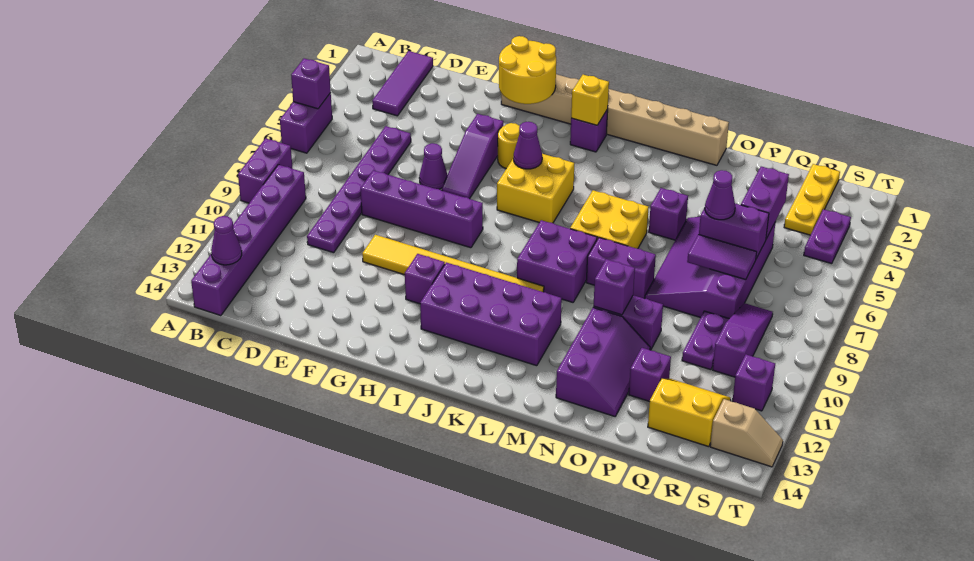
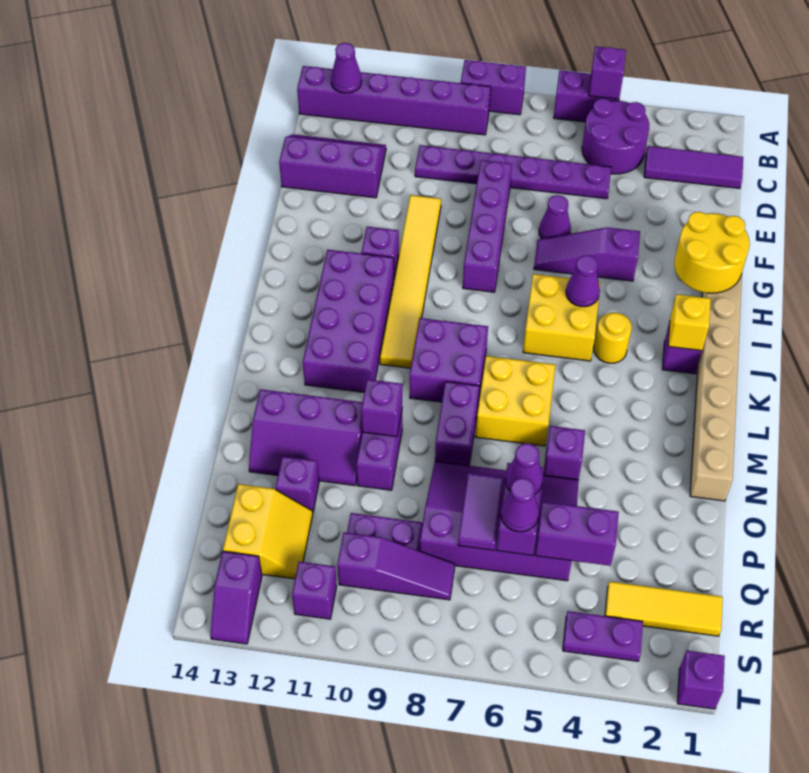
none -> purple round brick B4:C5 level 1
none -> purple slope D12:E14 level 1 top E
yellow round brick H4 level 1 -> yellow round brick J4 level 1
none -> purple cone Q6 level 3
yellow plate R1:R3 level 1 -> yellow tile R1:R3 level 1
tan slope S13:T13 level 1 top S -> purple slope S13:T13 level 1 top S
none -> purple brick T1 level 1

